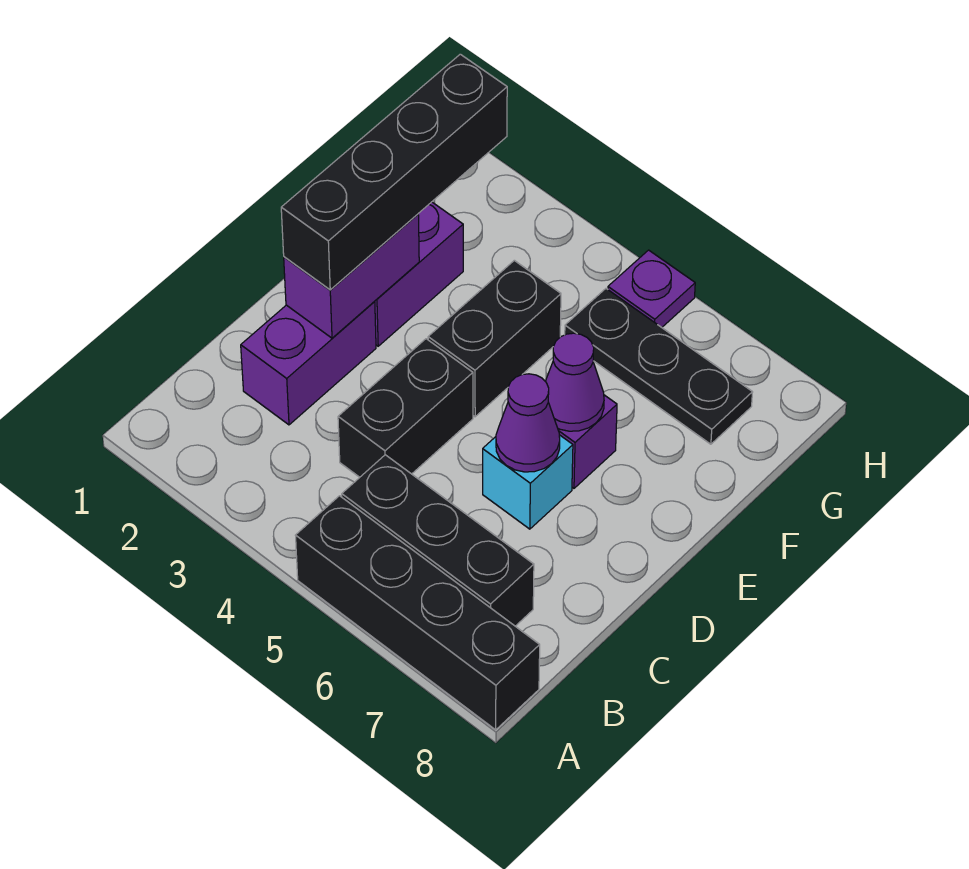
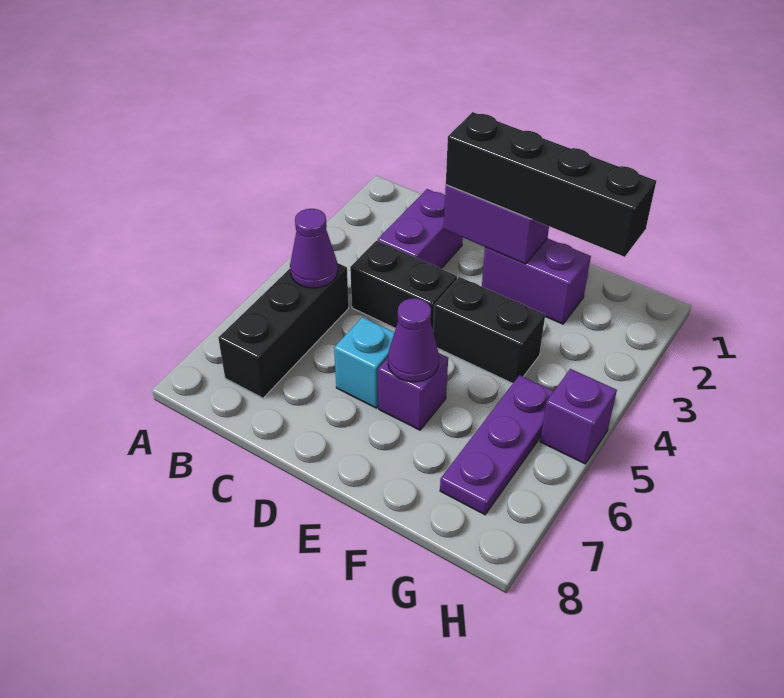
black brick A5:A8 level 1 -> none
purple brick C2:D2 level 1 -> purple brick C2:C3 level 1
purple cone D6 level 2 -> purple cone B5 level 2
black plate G5:G7 level 1 -> purple plate G5:G7 level 1
purple plate H5 level 1 -> purple brick H5 level 1

